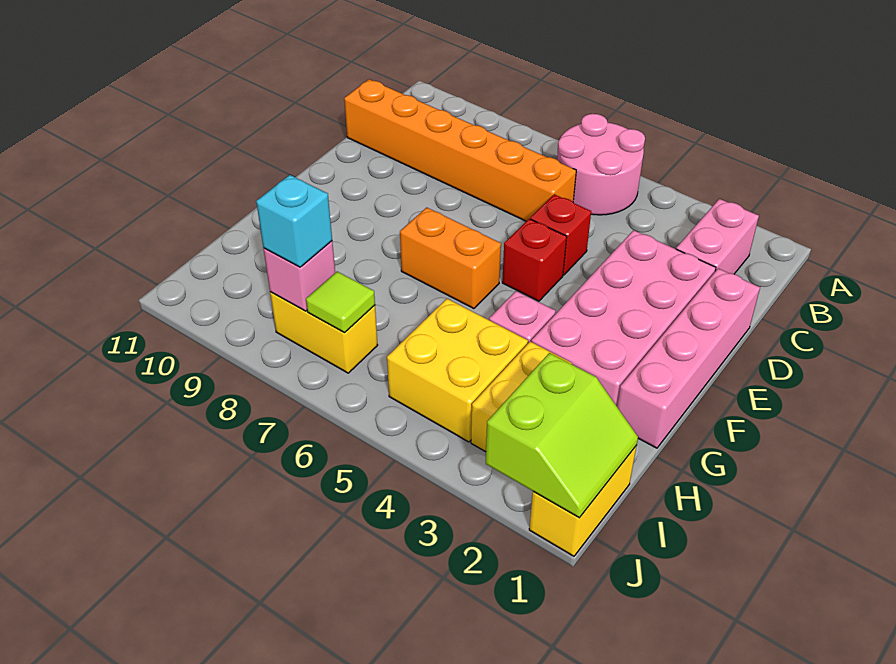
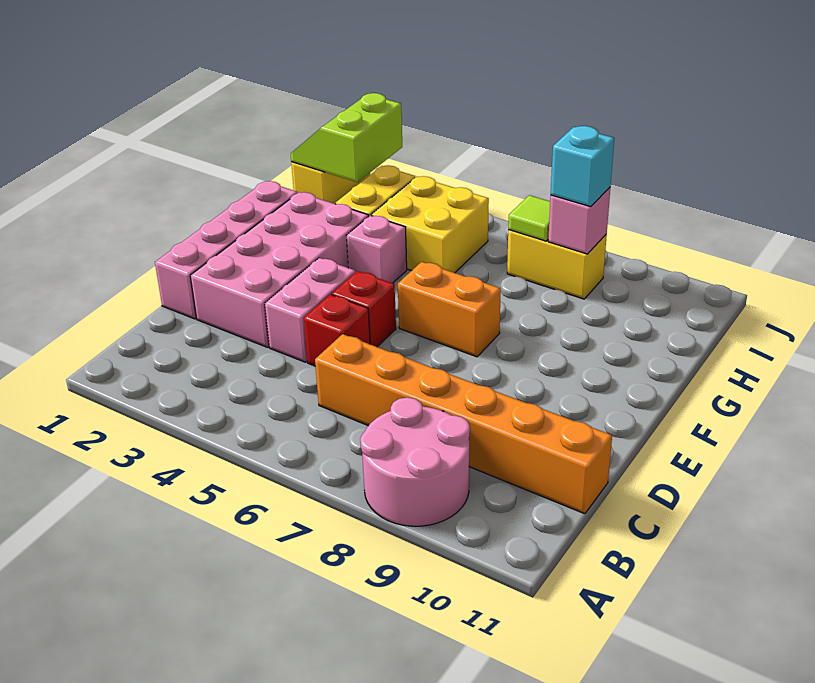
pink round brick A5:B6 level 1 -> pink round brick A8:B9 level 1
pink brick B2:C2 level 1 -> pink brick D4:E4 level 1

